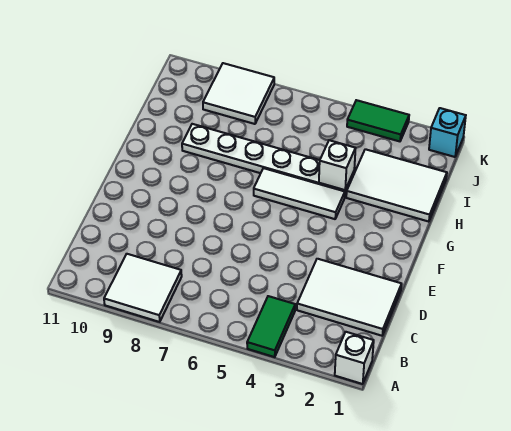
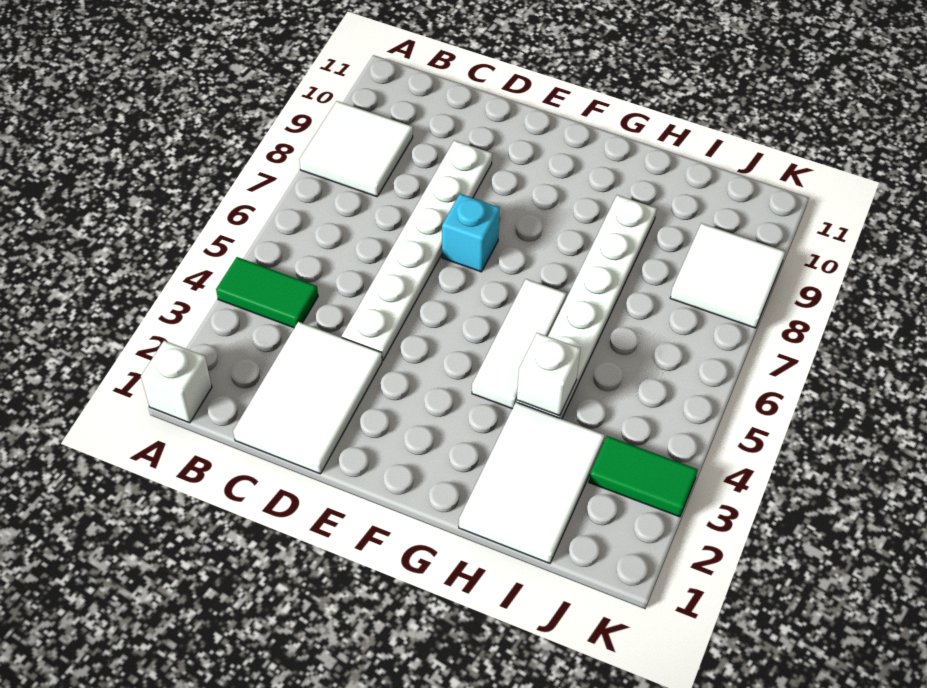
none -> white plate D4:D9 level 1
cyan brick K1 level 1 -> cyan brick E7 level 1
green tile K3:K4 level 1 -> green tile J3:K3 level 1

